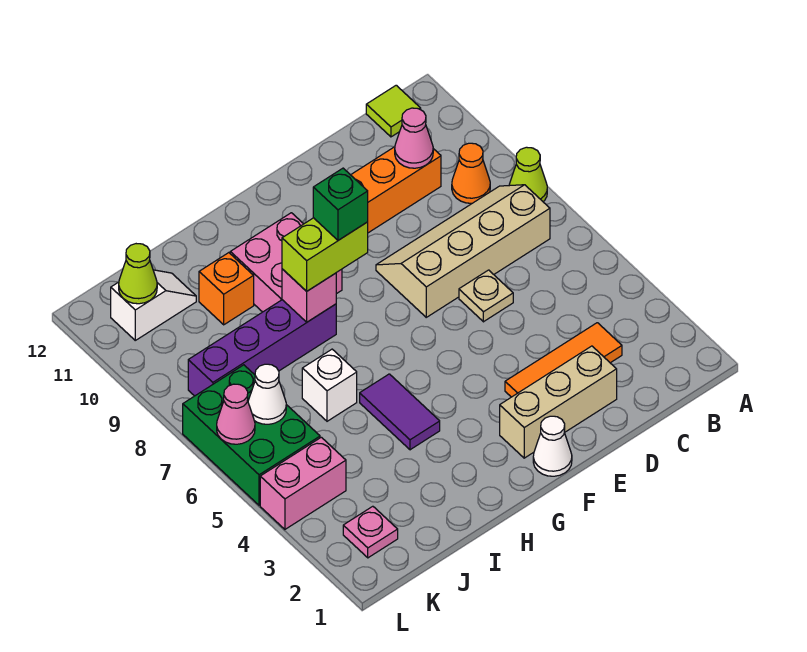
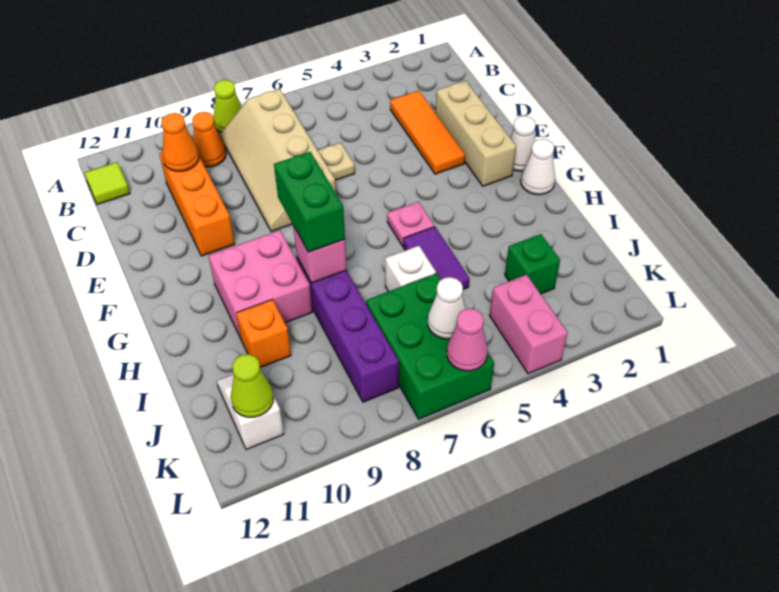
pink cone C10 level 2 -> orange cone C10 level 2
none -> white cone G1 level 1
lime brick G8:H8 level 3 -> green brick G8:H8 level 3
green brick G8 level 4 -> green brick J3 level 1
purple tile H4:H5 level 1 -> purple tile H5:I5 level 1
pink plate K2 level 1 -> pink plate G5 level 1
green brick K5:L7 level 1 -> green brick J6:L7 level 1

